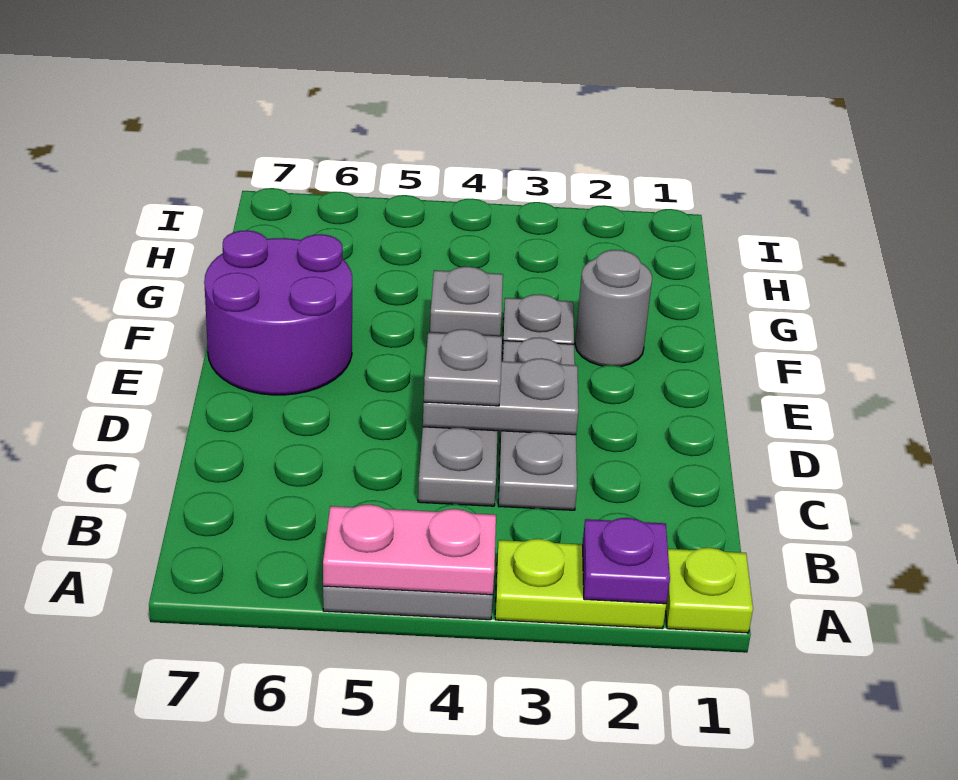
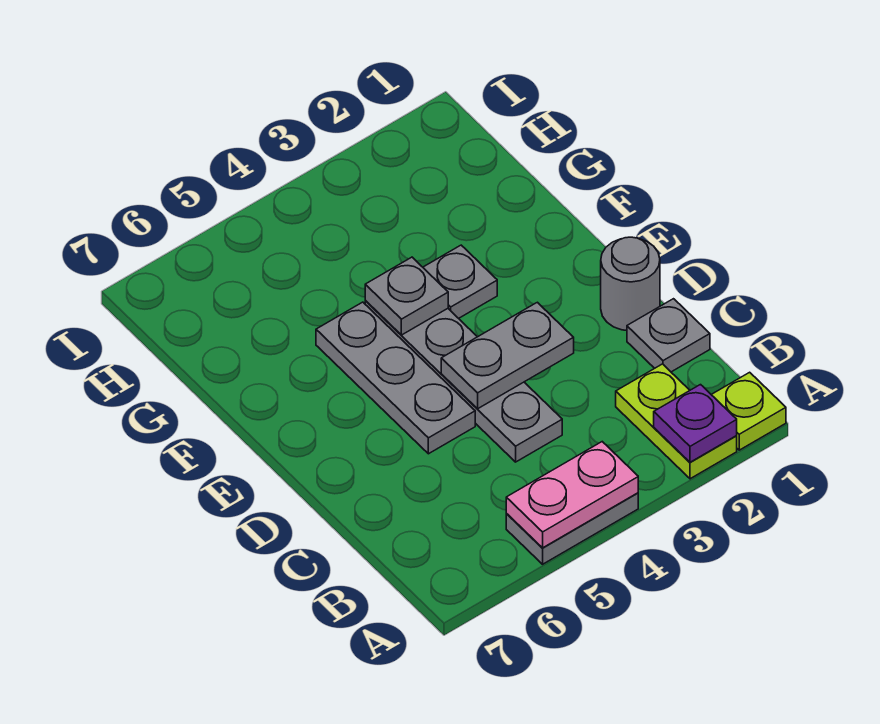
lime plate A2:A3 level 1 -> lime plate A2:B2 level 1
grey plate C3:E3 level 1 -> grey plate D5:F5 level 1
grey plate D4 level 3 -> grey plate C1 level 1
purple round brick E6:F7 level 1 -> none
grey round brick F2 level 1 -> grey round brick D1 level 1

